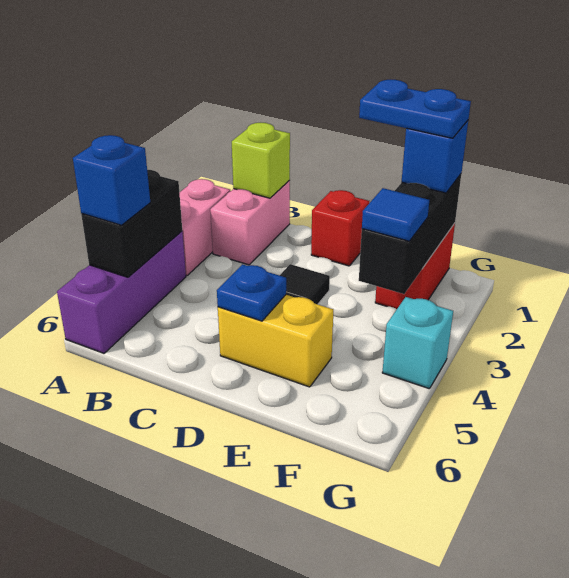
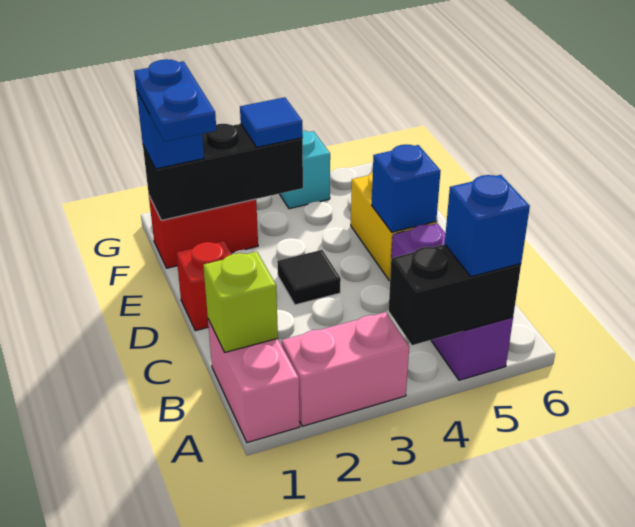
purple brick A4:A6 level 1 -> purple brick A5:C5 level 1
pink brick B1:B2 level 1 -> pink brick A1:B1 level 1
blue plate D5 level 2 -> blue brick D5 level 2

